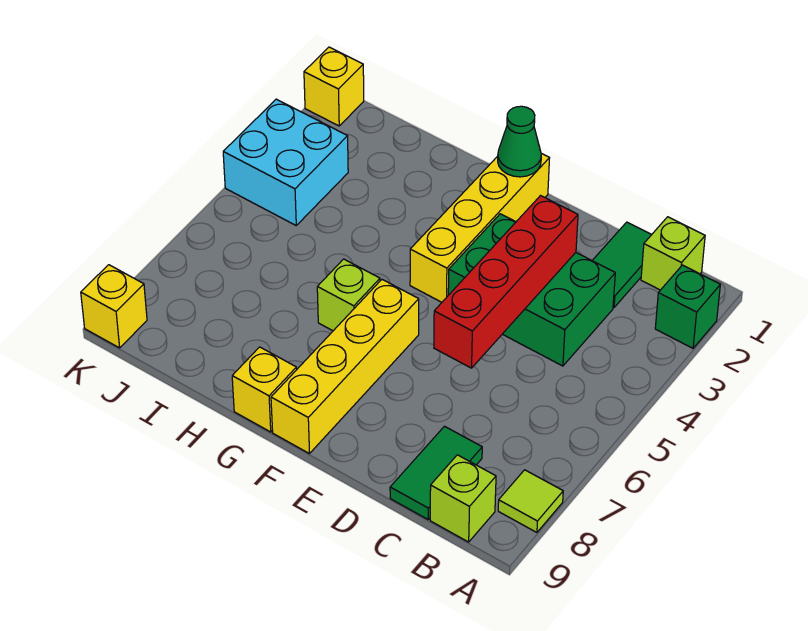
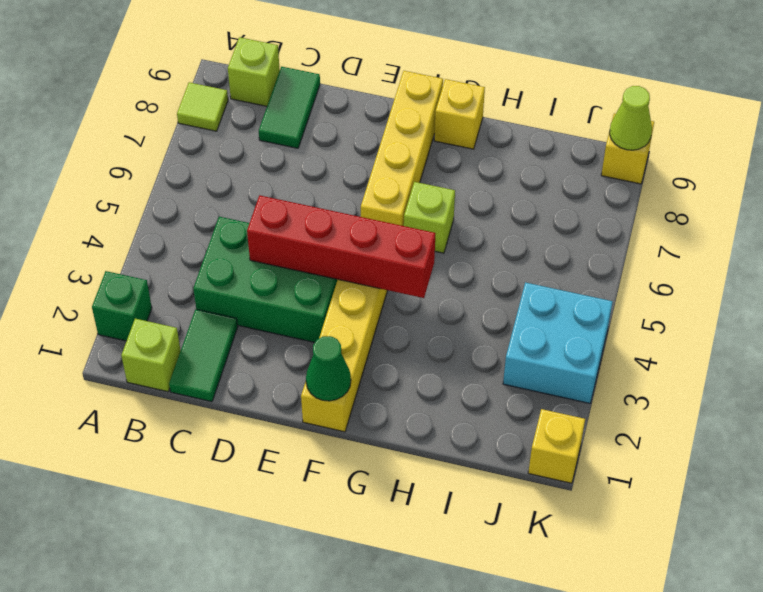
red brick D3:D6 level 2 -> red brick D4:G4 level 2
none -> lime cone K9 level 2

